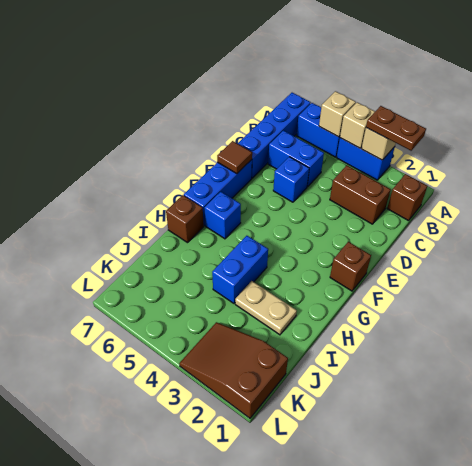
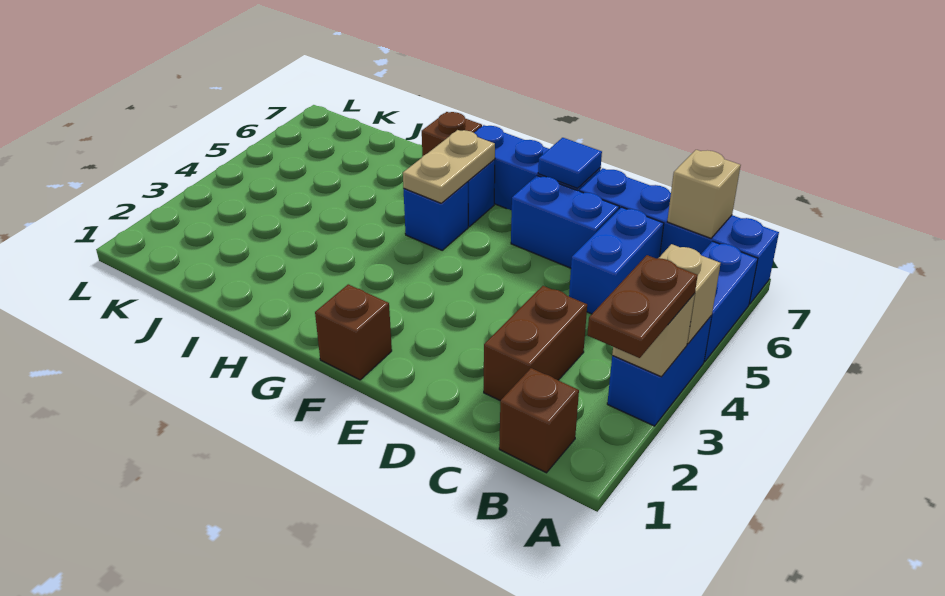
tan brick A5 level 2 -> tan brick B7 level 2
blue brick D5 level 1 -> blue brick G5 level 1
brown tile E7 level 2 -> blue tile E7 level 2
blue brick H4:I4 level 1 -> blue brick D6:E6 level 1
tan plate I2:I3 level 1 -> tan plate G5:G6 level 2
brown slope K1:L3 level 1 top 1 -> none

